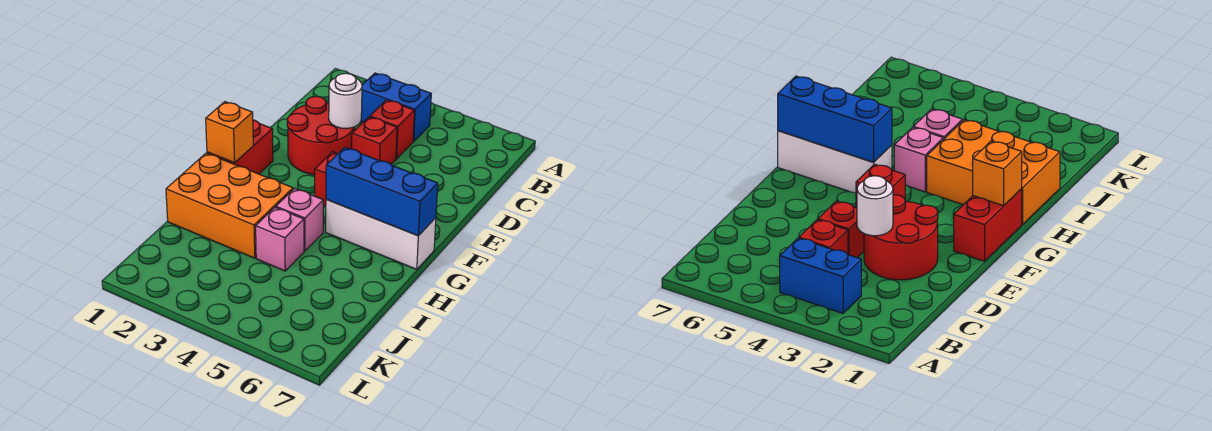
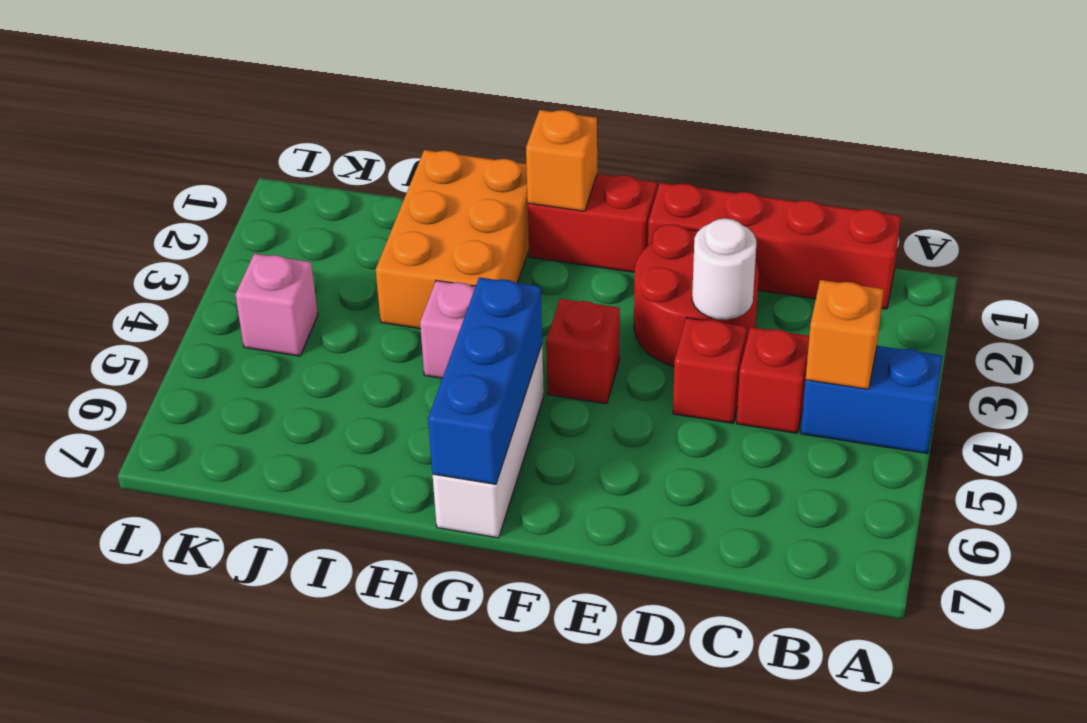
none -> red brick B1:E1 level 1
blue brick B3:B4 level 1 -> blue brick A4:B4 level 1
none -> orange brick B4 level 2
pink brick I4 level 1 -> pink brick K4 level 1

